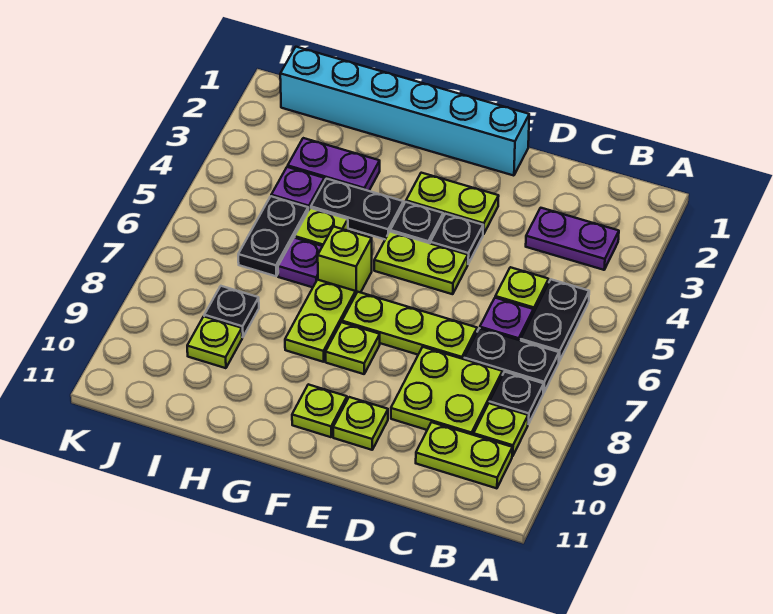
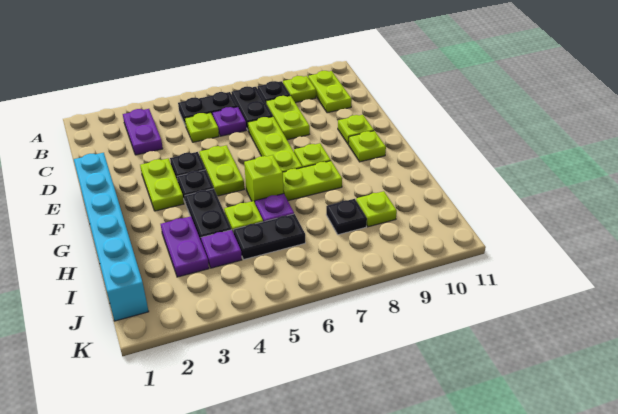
lime plate C8:D9 level 1 -> lime plate C8:D8 level 1

